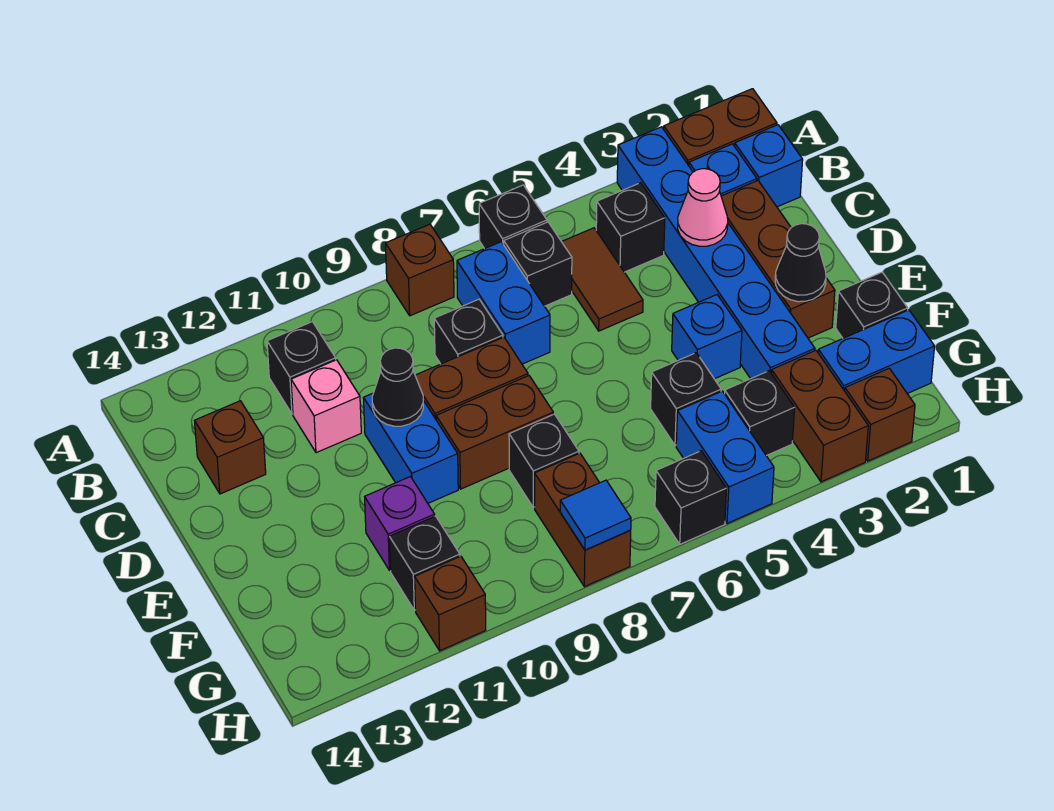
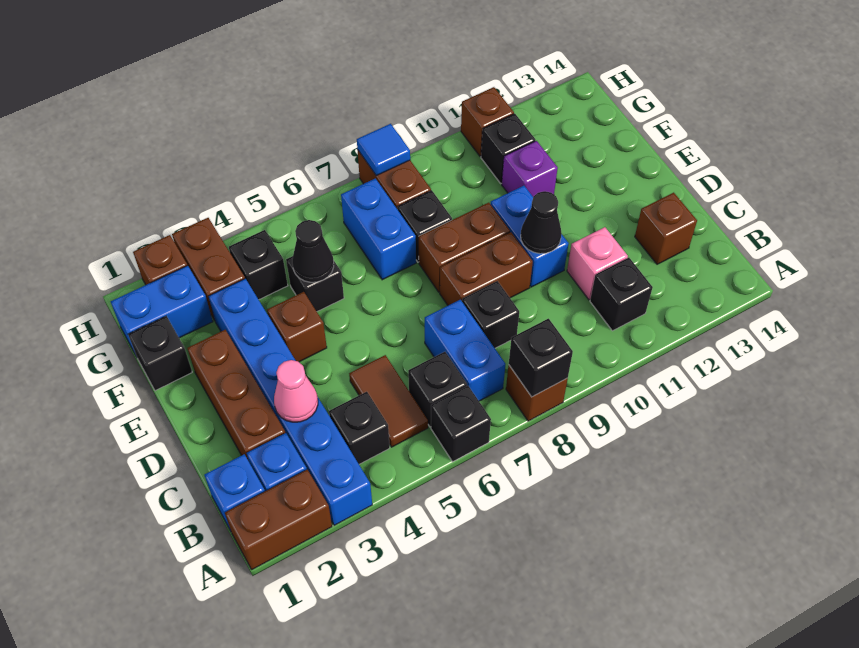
black cone E2 level 2 -> black cone F5 level 2
blue brick E4 level 1 -> brown brick E4 level 1
blue brick G5:H5 level 1 -> blue brick F7:G7 level 1
black brick H6 level 1 -> black brick A8 level 2

